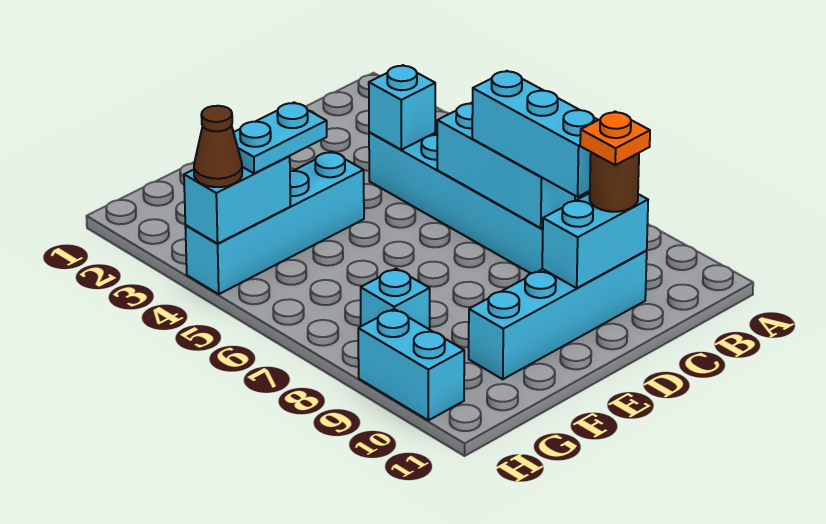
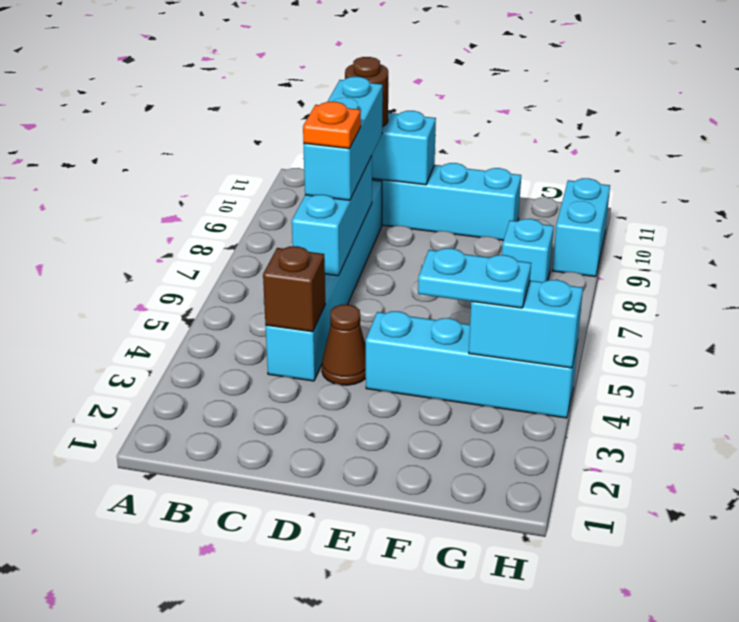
cyan brick C4 level 2 -> brown brick C4 level 2
orange plate C10 level 4 -> orange plate C7 level 4
brown cone H4 level 3 -> brown cone D4 level 1

